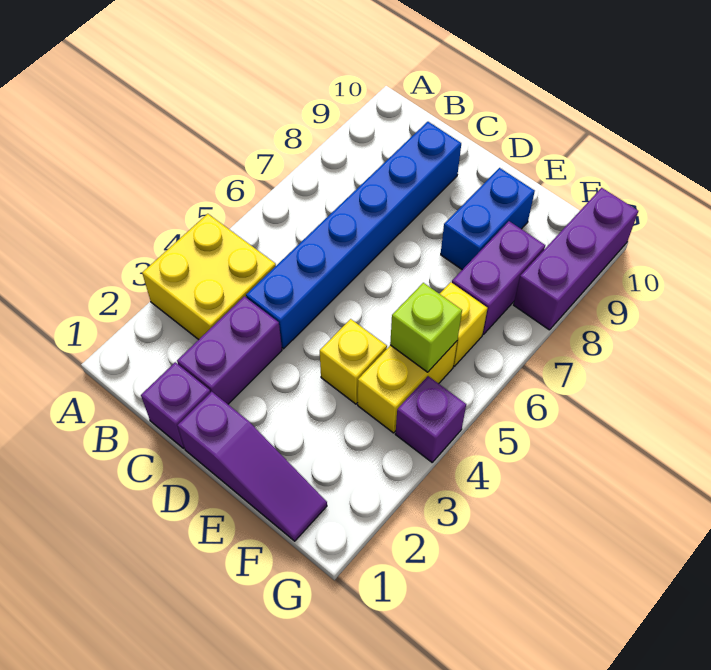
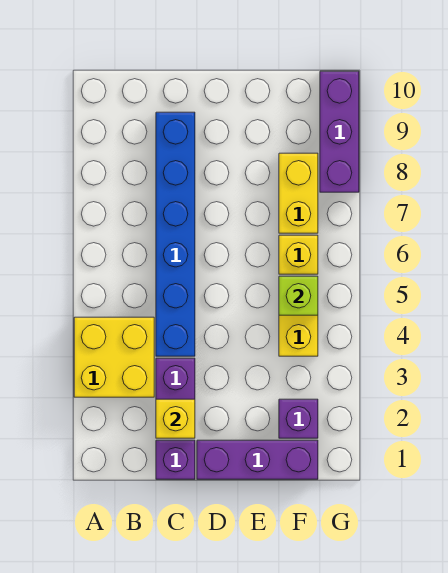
purple slope D1:F1 level 1 top D -> purple brick D1:F1 level 1
yellow brick E4 level 1 -> yellow brick C2 level 2
blue brick E8:E9 level 1 -> none
purple brick F7:F8 level 1 -> yellow brick F7:F8 level 1
purple brick G4 level 1 -> purple brick F2 level 1

